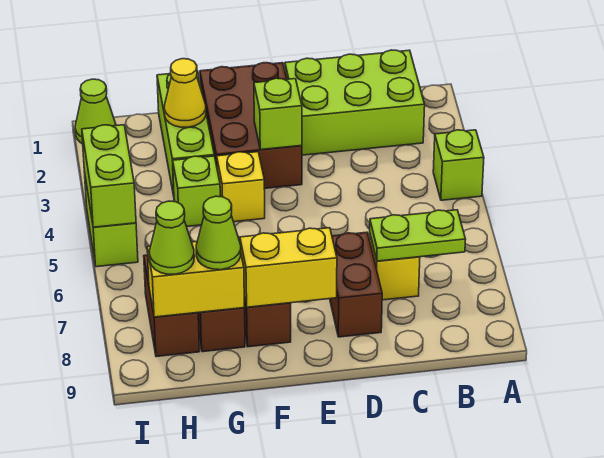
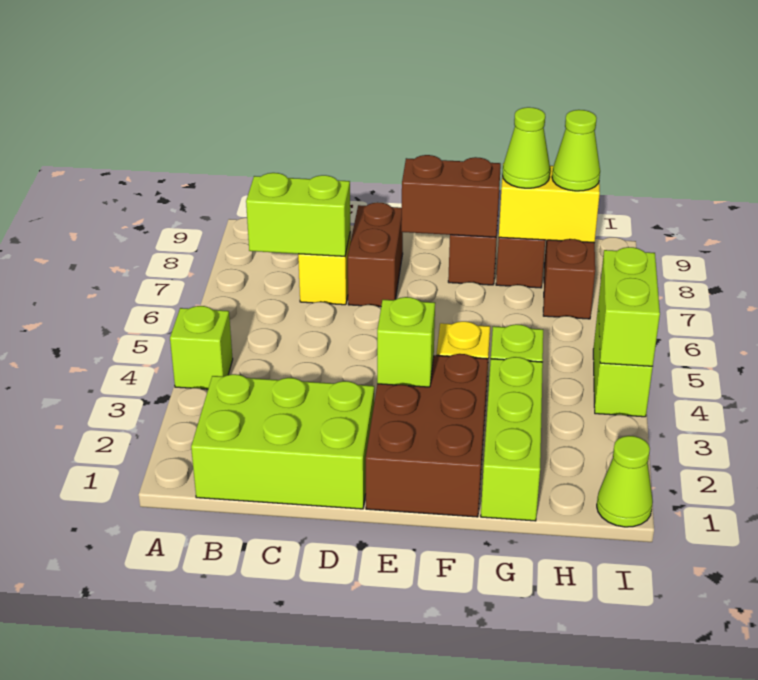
lime plate B7:C7 level 2 -> lime brick B7:C7 level 2
yellow brick E8:F8 level 2 -> brown brick E8:F8 level 2
yellow cone G2 level 2 -> none

